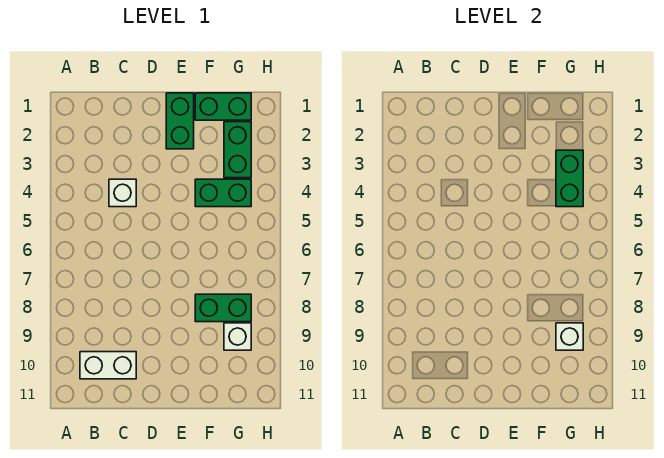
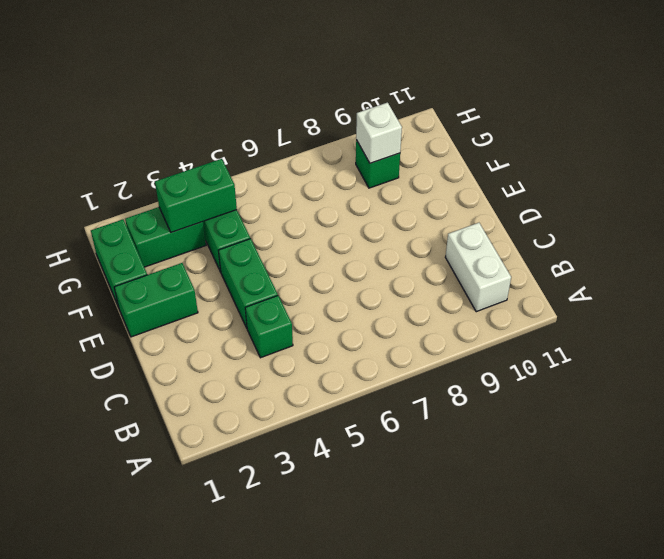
white brick C4 level 1 -> green brick C4 level 1
green brick F8:G8 level 1 -> green brick D4:E4 level 1
white brick G9 level 1 -> green brick G9 level 1

